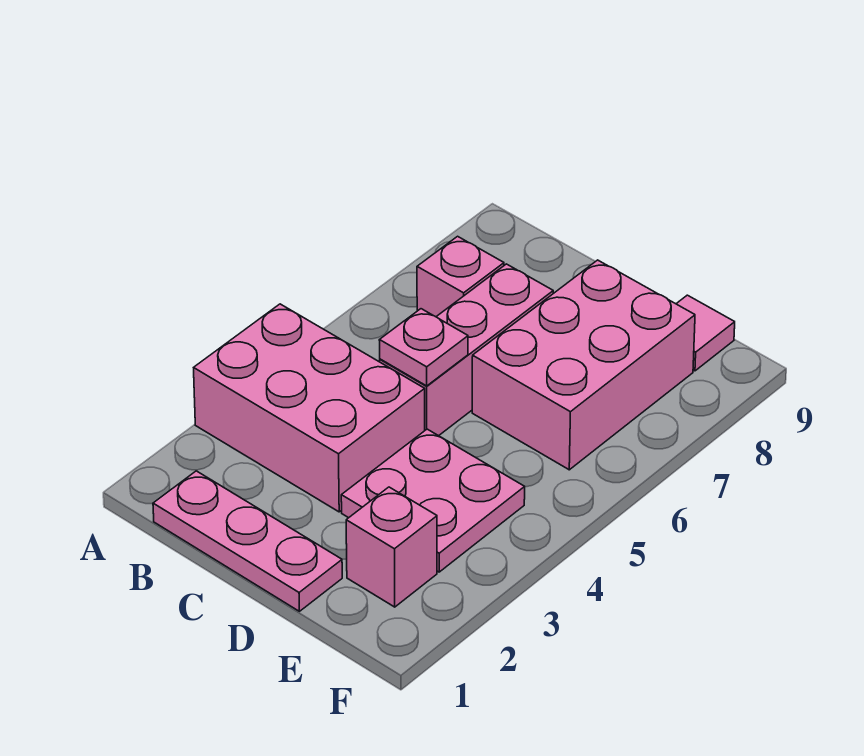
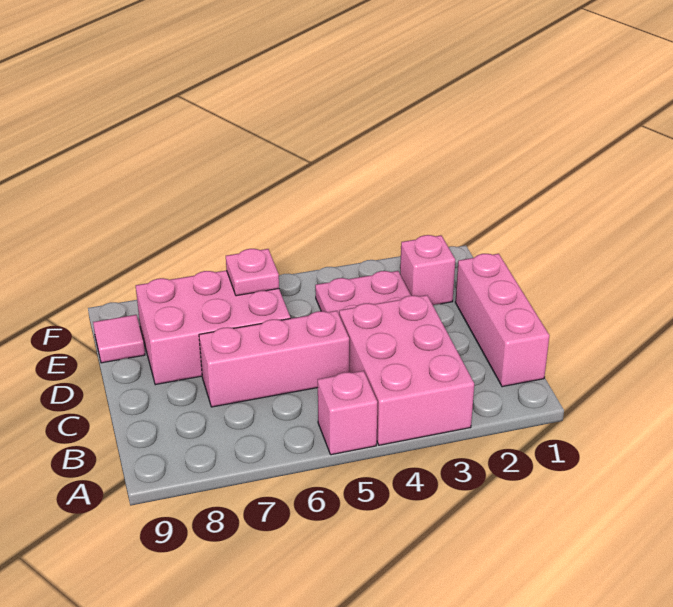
pink plate B1:D1 level 1 -> pink brick B1:D1 level 1
pink brick B7 level 1 -> pink brick A5 level 1
pink plate C5 level 2 -> pink plate E6 level 2

